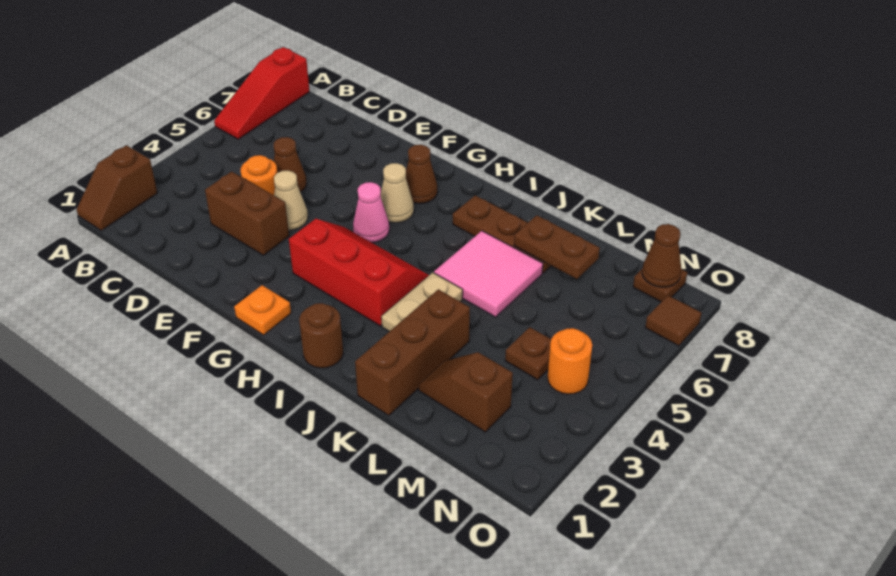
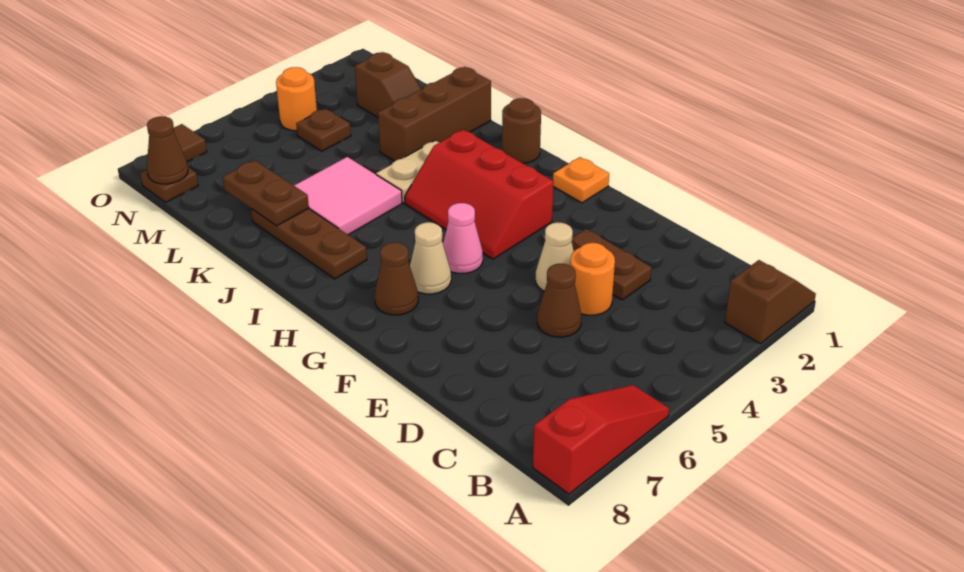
brown brick D3:E3 level 1 -> brown plate D3:E3 level 1

